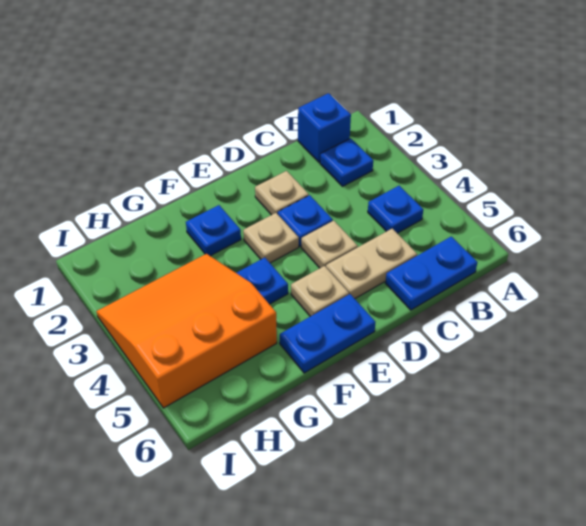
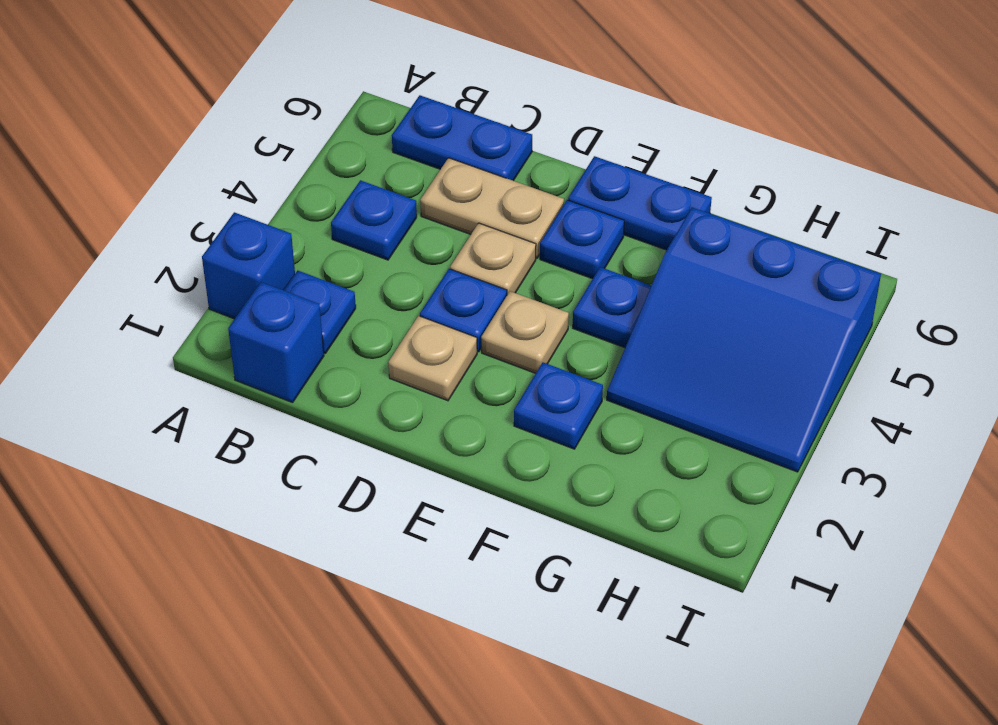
none -> blue brick A2 level 1
tan plate E5 level 1 -> blue plate E5 level 1
orange slope G3:I5 level 1 top 5 -> blue slope G3:I5 level 1 top 5

